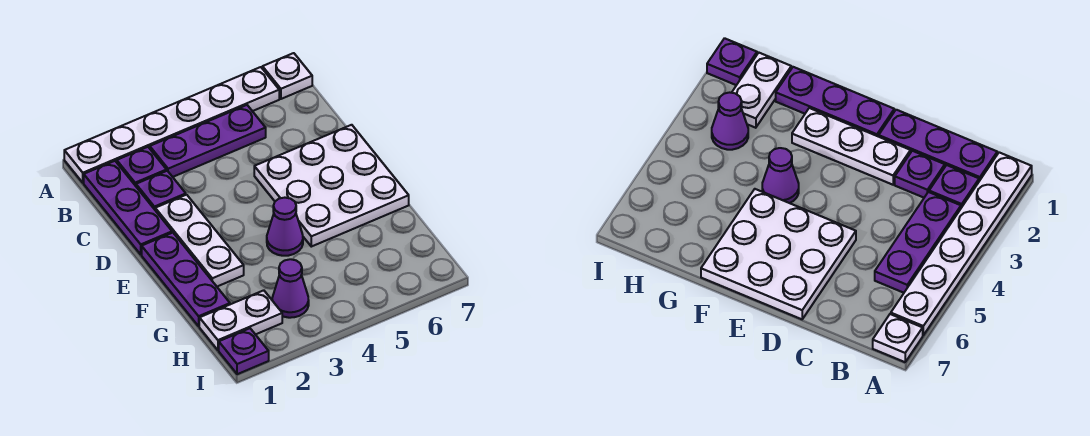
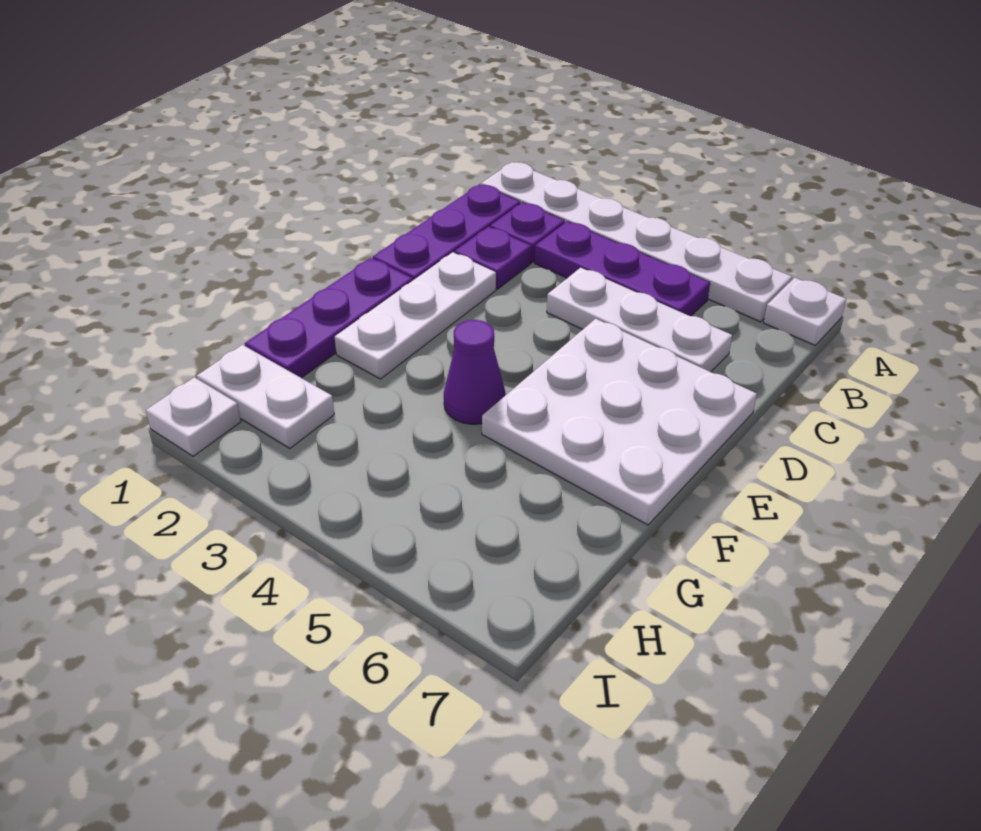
none -> white plate C4:C6 level 1
purple cone H3 level 1 -> none
purple plate I1 level 1 -> white plate I1 level 1

